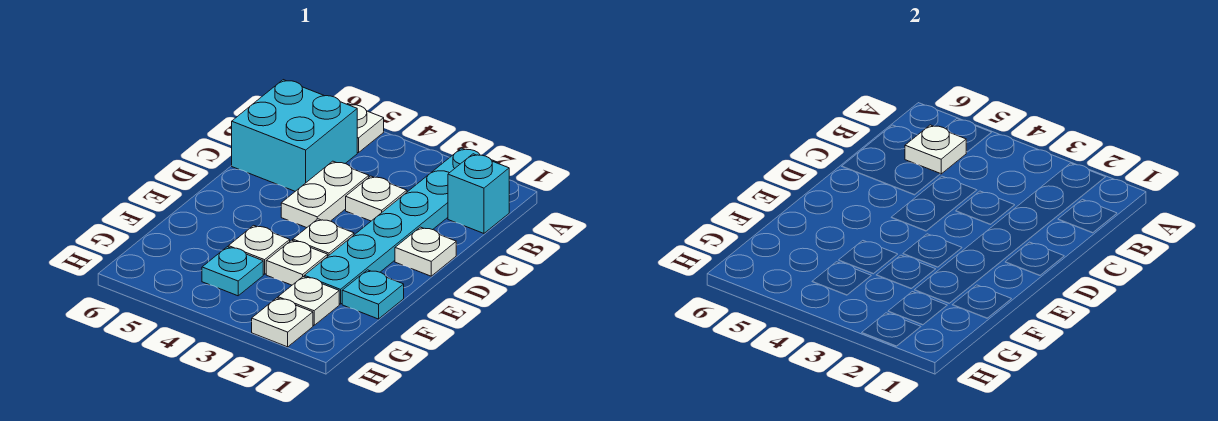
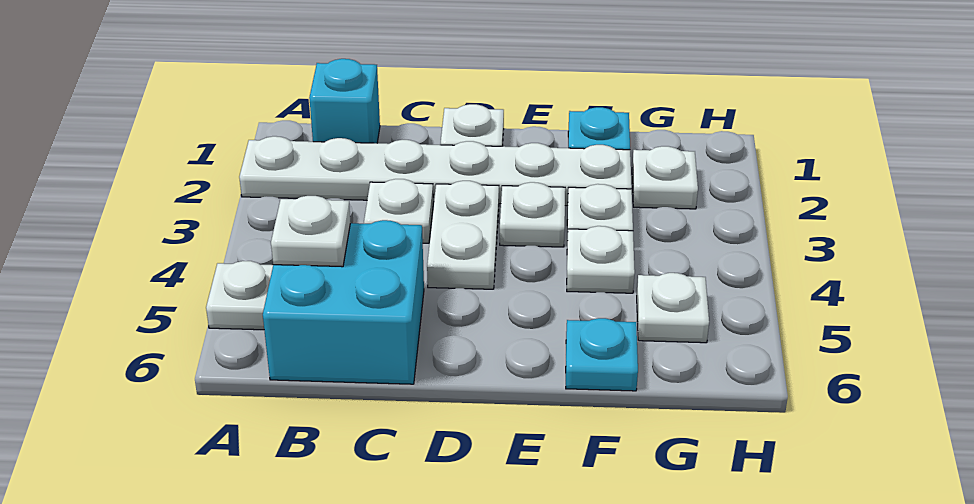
cyan plate A2:F2 level 1 -> white plate A2:F2 level 1
white plate C4:D4 level 1 -> white plate D3:D4 level 1
cyan plate G4 level 1 -> cyan plate F6 level 1
white plate H2 level 1 -> white plate G5 level 1

